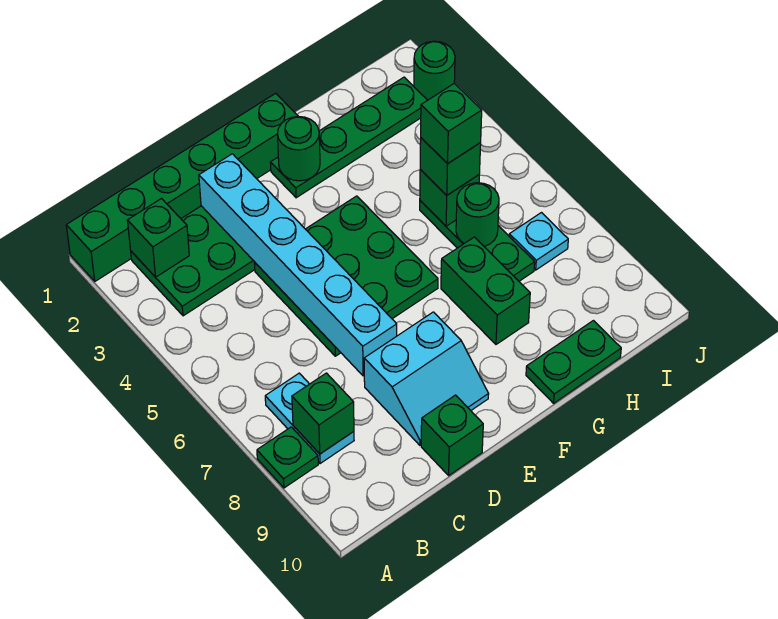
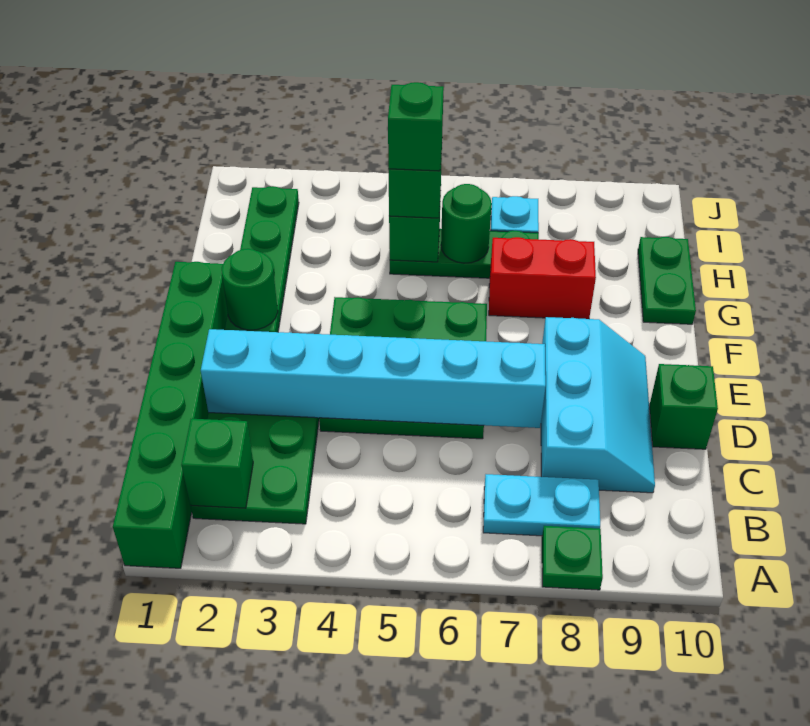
green brick B8 level 2 -> none
cyan slope D8:E9 level 1 top 8 -> cyan slope C8:E9 level 1 top 8
green brick G7:G8 level 1 -> red brick G7:G8 level 1
green round brick J2 level 1 -> none

